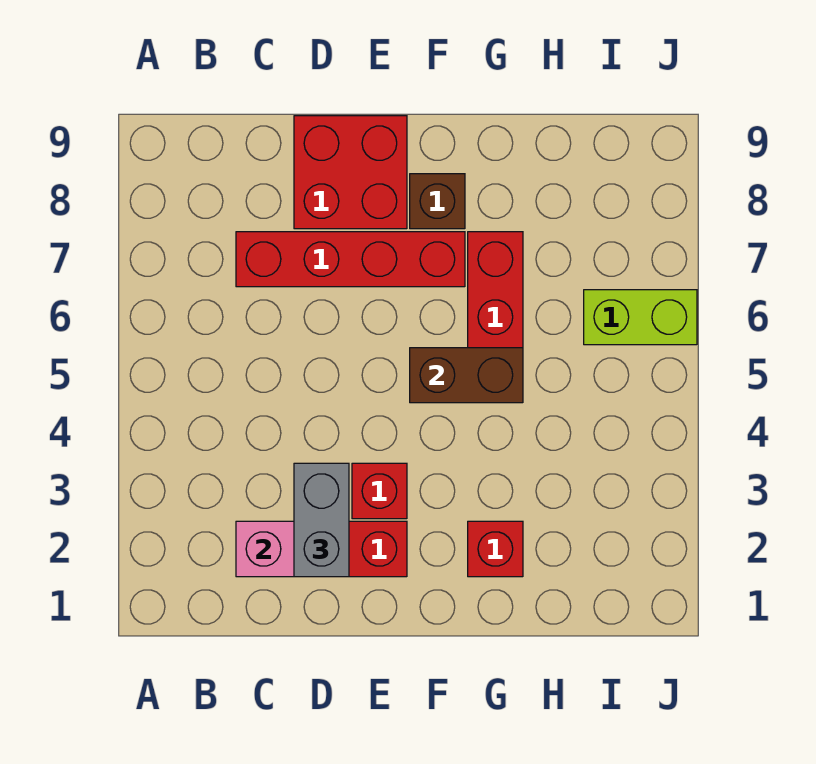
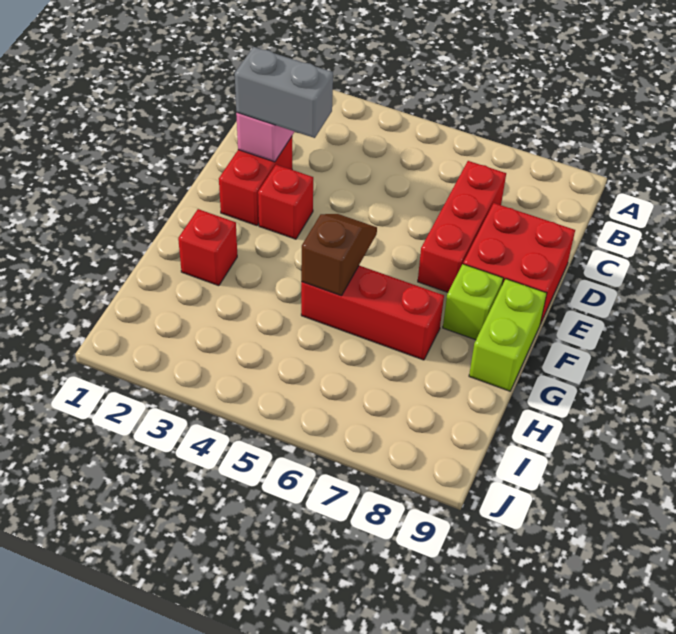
red brick C7:F7 level 1 -> red brick C7:E7 level 1
brown brick F5:G5 level 2 -> brown slope F5:G5 level 2 top G
brown brick F8 level 1 -> lime brick F8 level 1
lime brick I6:J6 level 1 -> lime brick F9:G9 level 1

